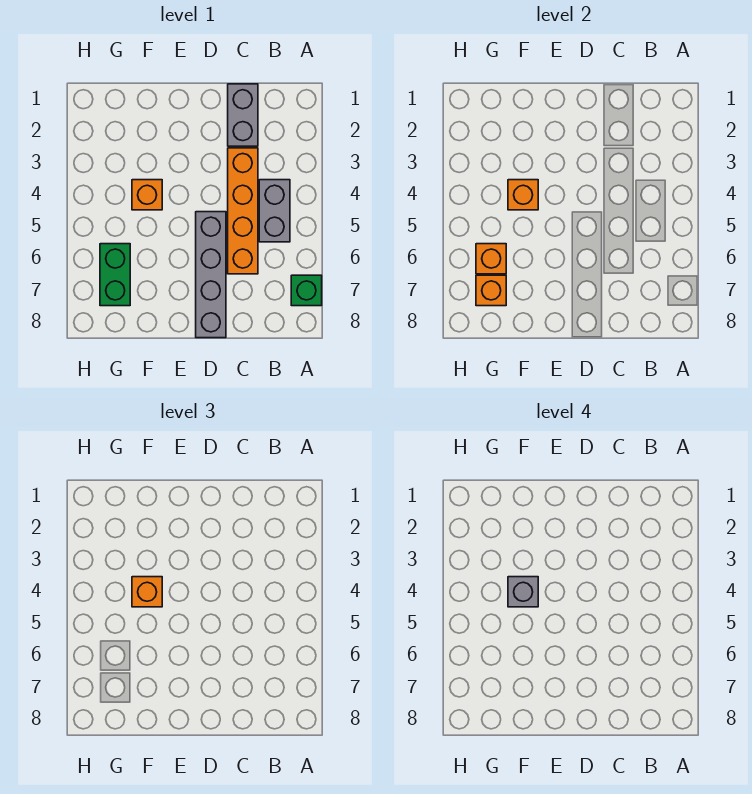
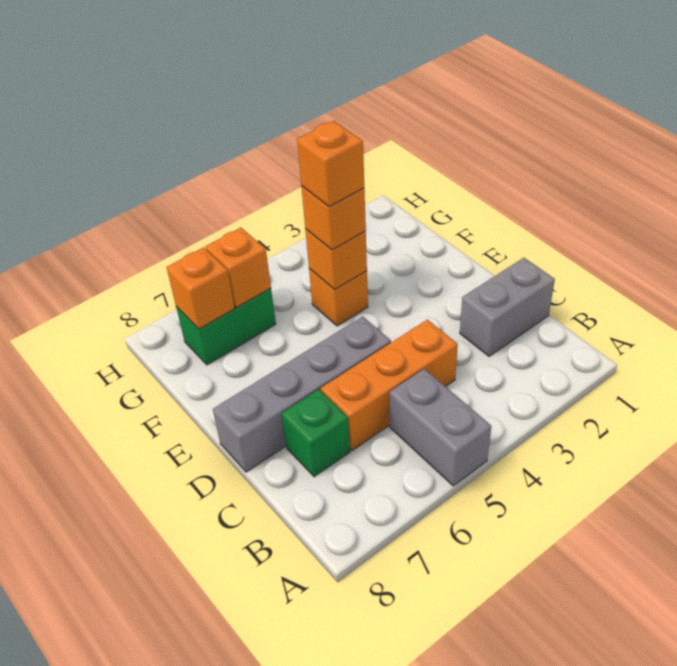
green brick A7 level 1 -> green brick C7 level 1
grey brick B4:B5 level 1 -> grey brick A5:B5 level 1
orange brick C3:C6 level 1 -> orange brick C4:C6 level 1
grey brick F4 level 4 -> orange brick F4 level 4

